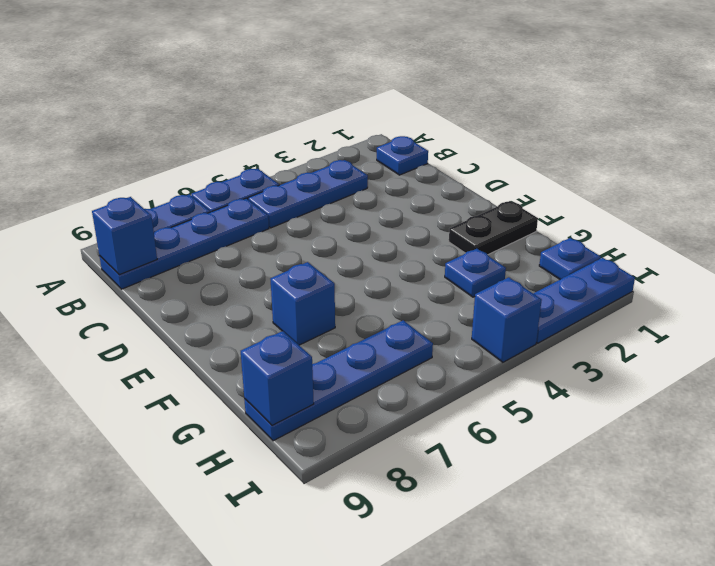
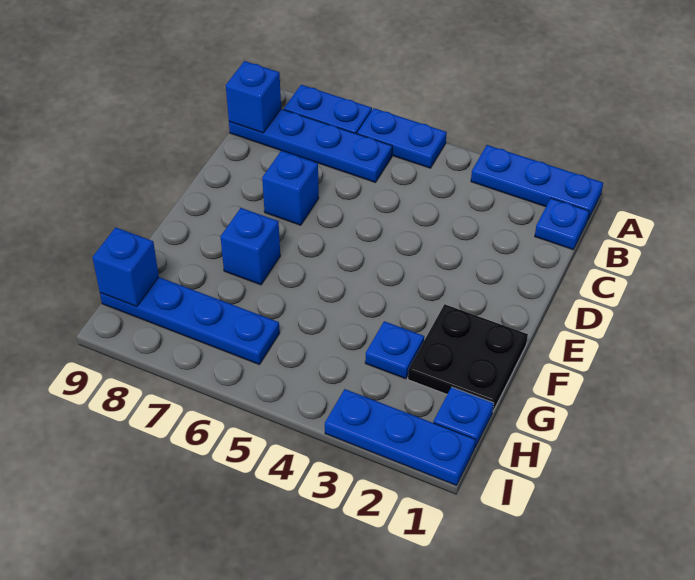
blue plate B3:B5 level 1 -> blue plate A1:A3 level 1
black plate F1:F2 level 1 -> black plate F1:G2 level 1
blue brick I4 level 1 -> blue brick D7 level 1

